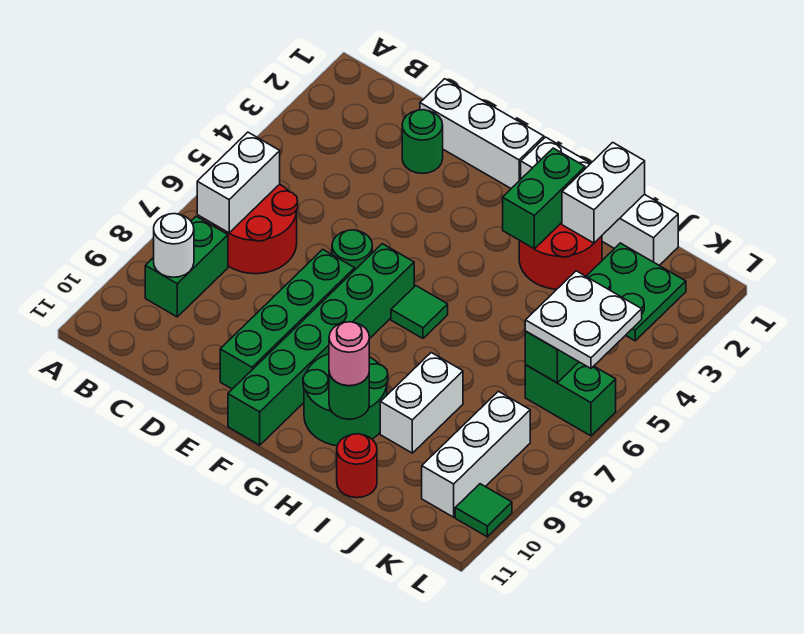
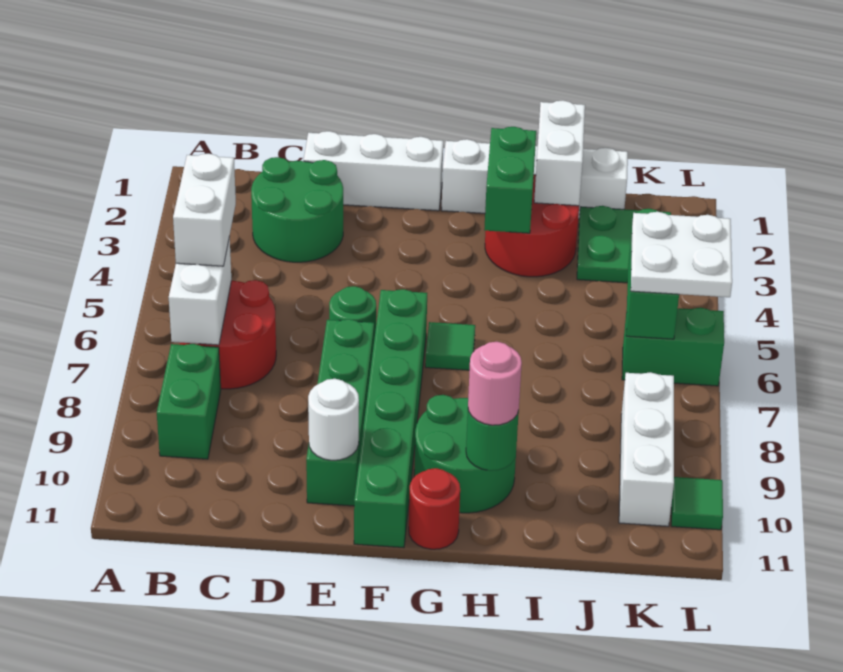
white round brick B9 level 2 -> white round brick E10 level 2
green round brick D2 level 1 -> green round brick C2:D3 level 1
white brick I8:I9 level 1 -> white brick B5:B6 level 3
red round brick I11 level 1 -> red round brick G11 level 1

